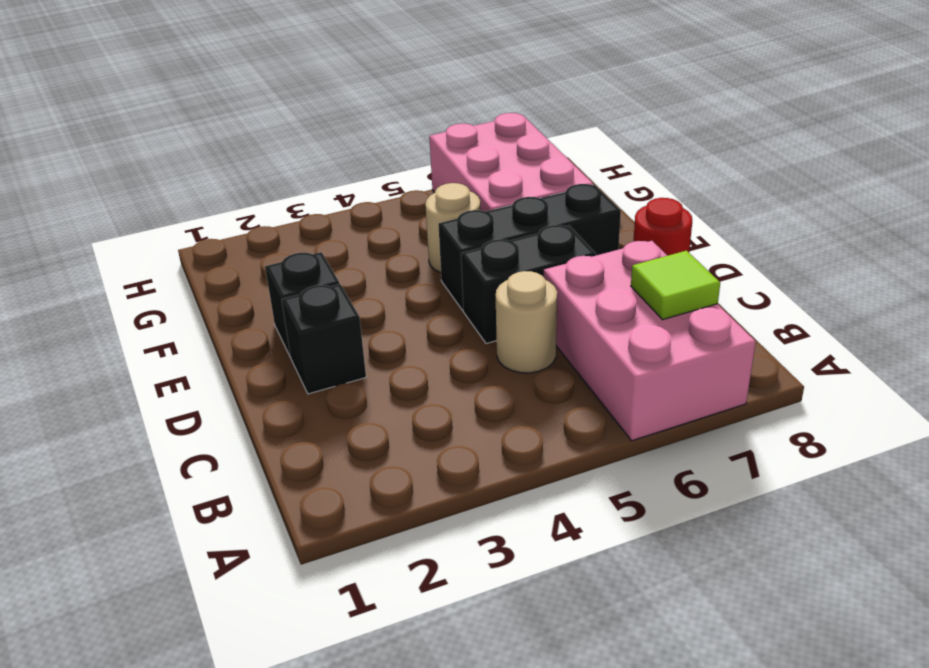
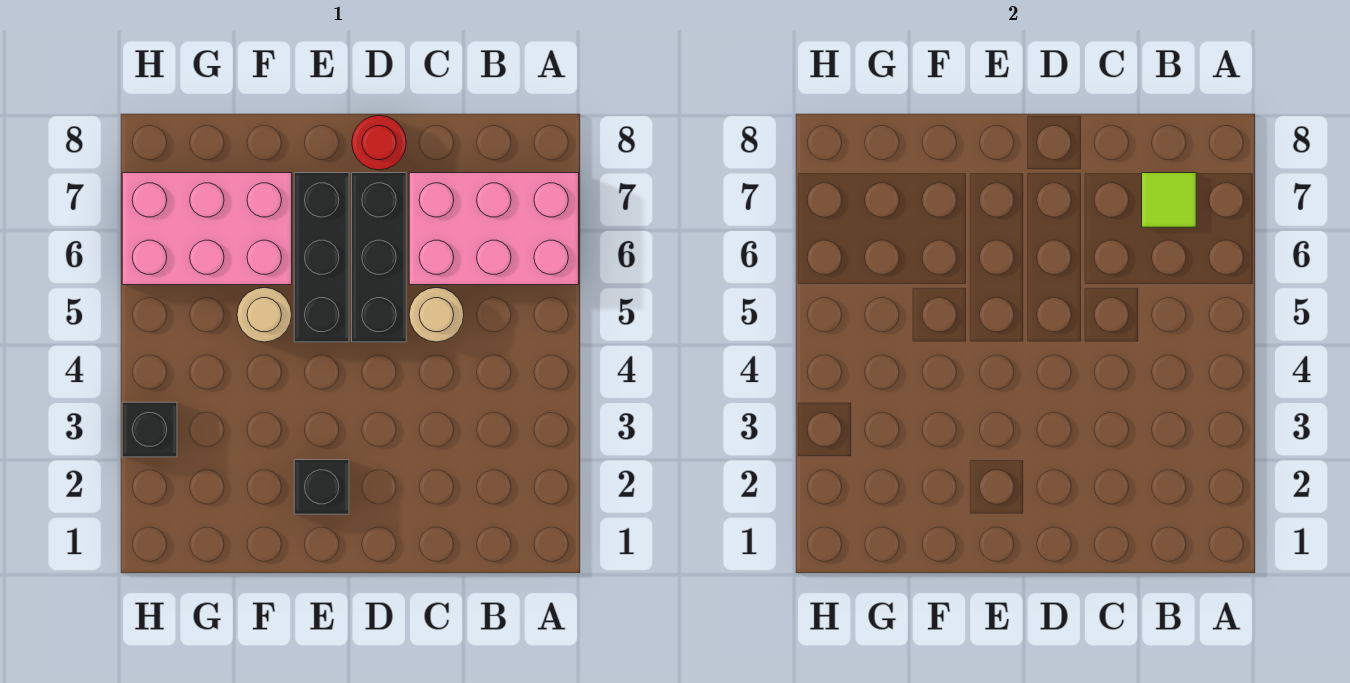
black brick D2 level 1 -> black brick H3 level 1
black brick D5:D6 level 1 -> black brick D5:D7 level 1

